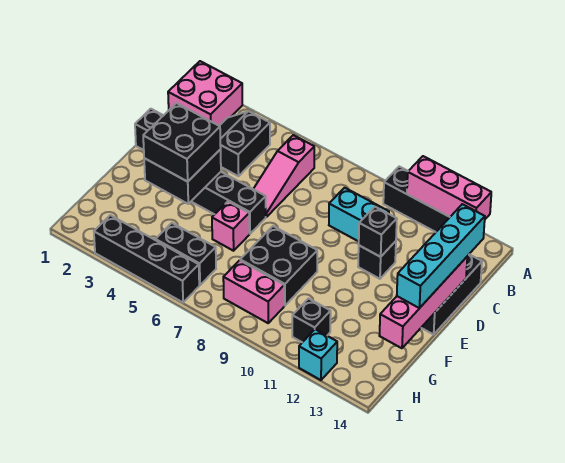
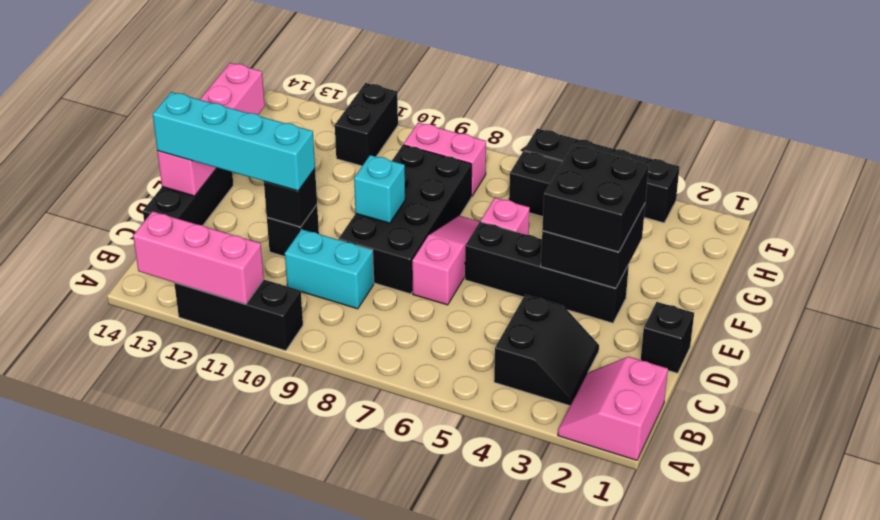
pink brick A1:B2 level 1 -> pink slope A1:B2 level 1 top 1
pink slope B6:D6 level 1 top B -> pink slope D7:F7 level 1 top D
cyan brick C14:F14 level 3 -> cyan brick D11:D14 level 3
black brick F8:G9 level 1 -> black brick D8:G9 level 1
black brick H11 level 1 -> black brick H11:I11 level 1
cyan brick I12 level 1 -> cyan brick E9 level 2

